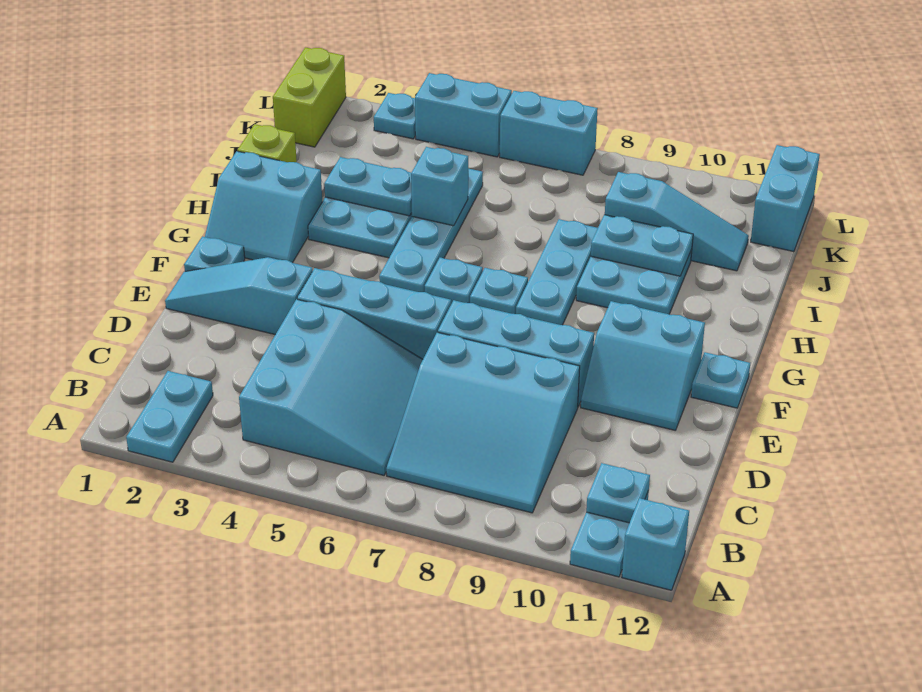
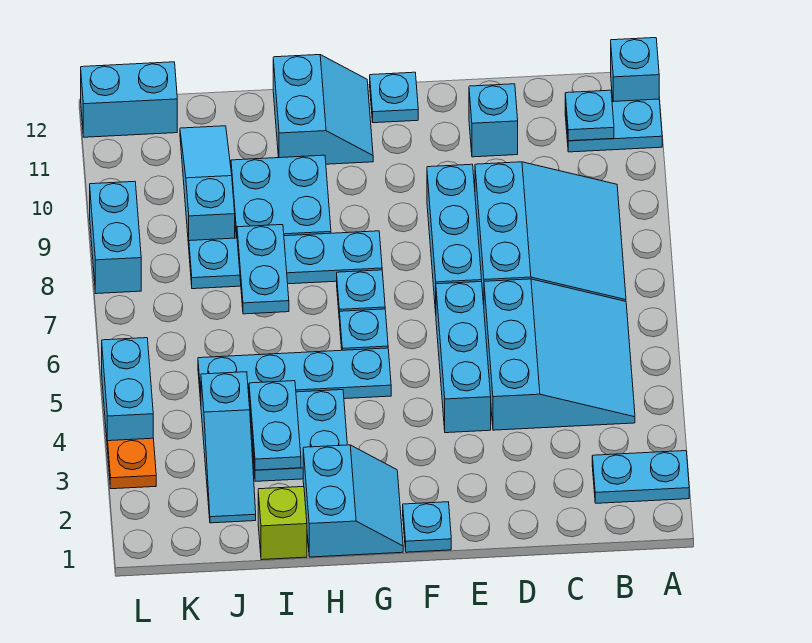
cyan slope B4:D6 level 1 top 4 -> cyan slope B4:D6 level 1 top D
cyan slope E1:E3 level 1 top 3 -> cyan slope J2:J4 level 1 top 4
cyan slope E10:F11 level 1 top F -> cyan slope G11:H12 level 1 top H
cyan plate G8:I8 level 1 -> cyan plate G8:J8 level 1
cyan brick I5 level 2 -> cyan brick D11 level 1
cyan plate I9:I10 level 2 -> cyan plate I7:I8 level 2
lime brick K1:L1 level 1 -> none
cyan plate L3 level 1 -> orange plate L3 level 1
cyan brick L6:L7 level 1 -> cyan brick L8:L9 level 1

